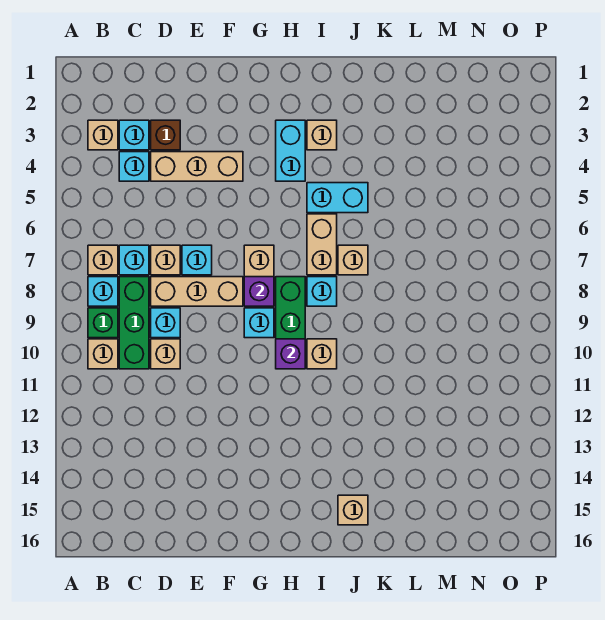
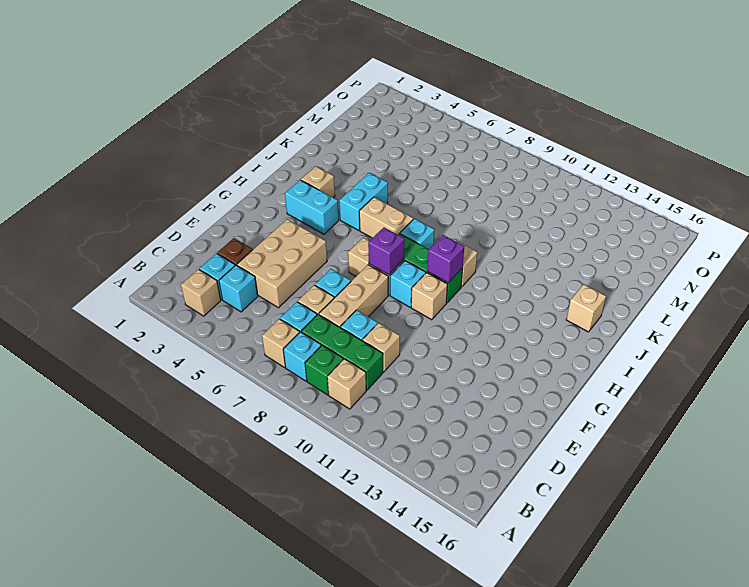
tan brick D4:F4 level 1 -> tan brick D4:F5 level 1
tan brick J7 level 1 -> tan brick G10 level 1

